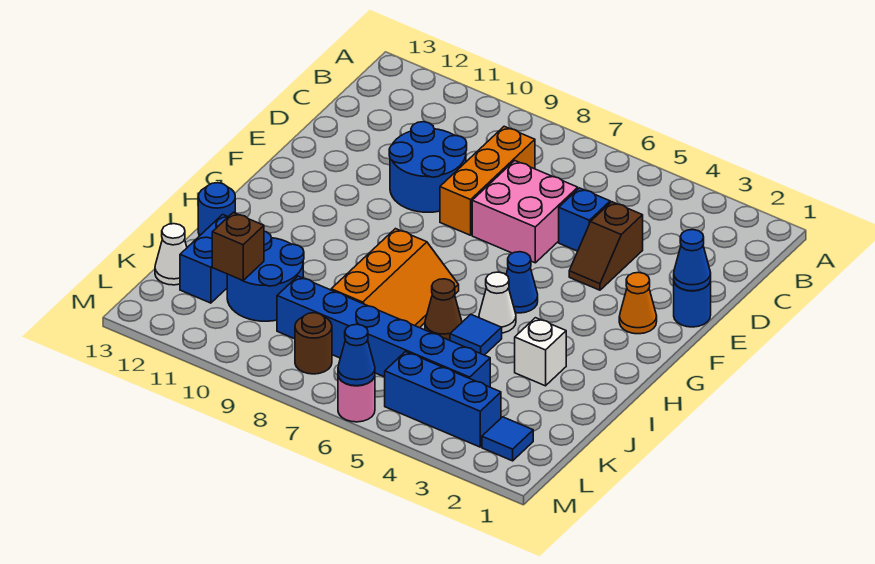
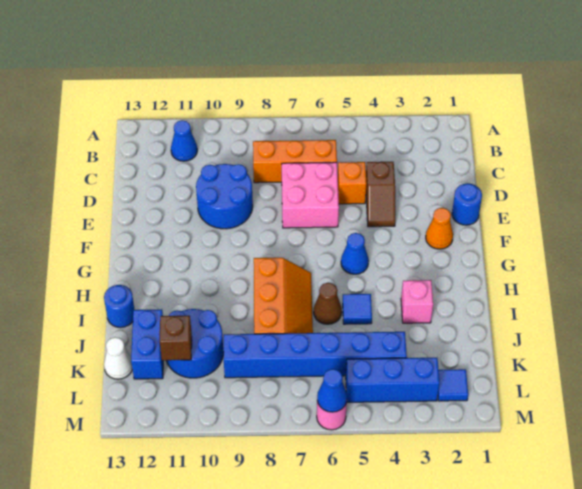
orange brick C8:E8 level 1 -> orange brick C6:C8 level 1
blue brick D5 level 1 -> orange brick D5 level 1
blue cone E1 level 2 -> blue cone B11 level 1
white cone H5 level 1 -> none
white brick I3 level 1 -> pink brick I3 level 1
brown round brick L8 level 1 -> none

